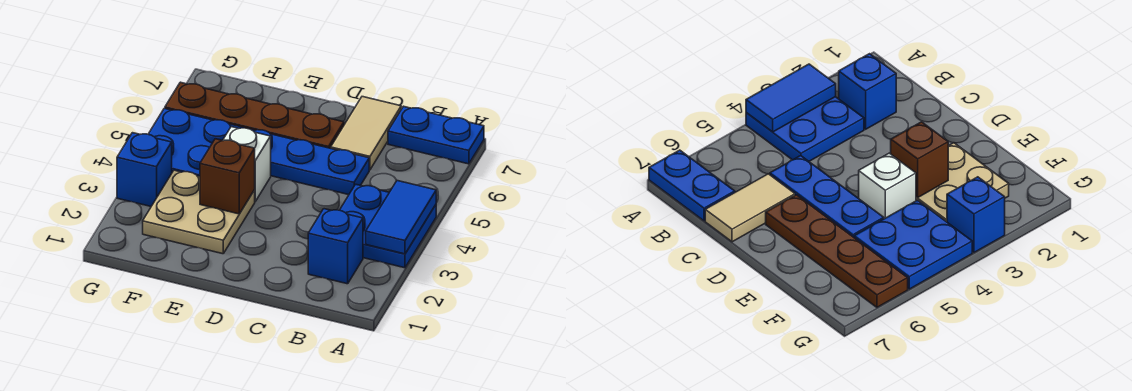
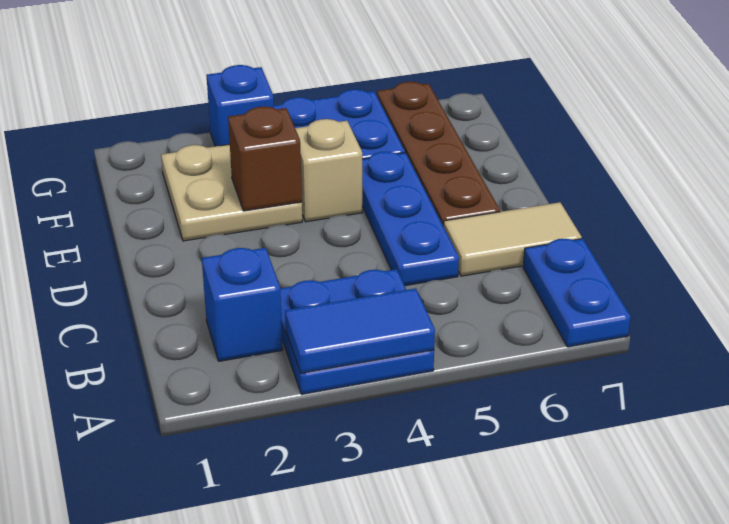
white brick E4 level 1 -> tan brick E4 level 1

